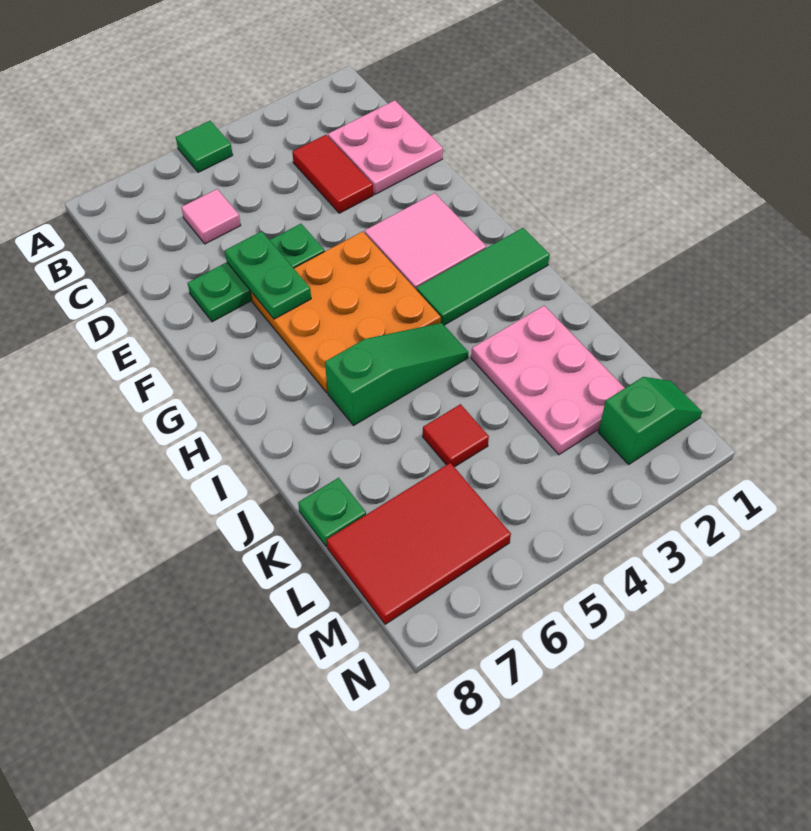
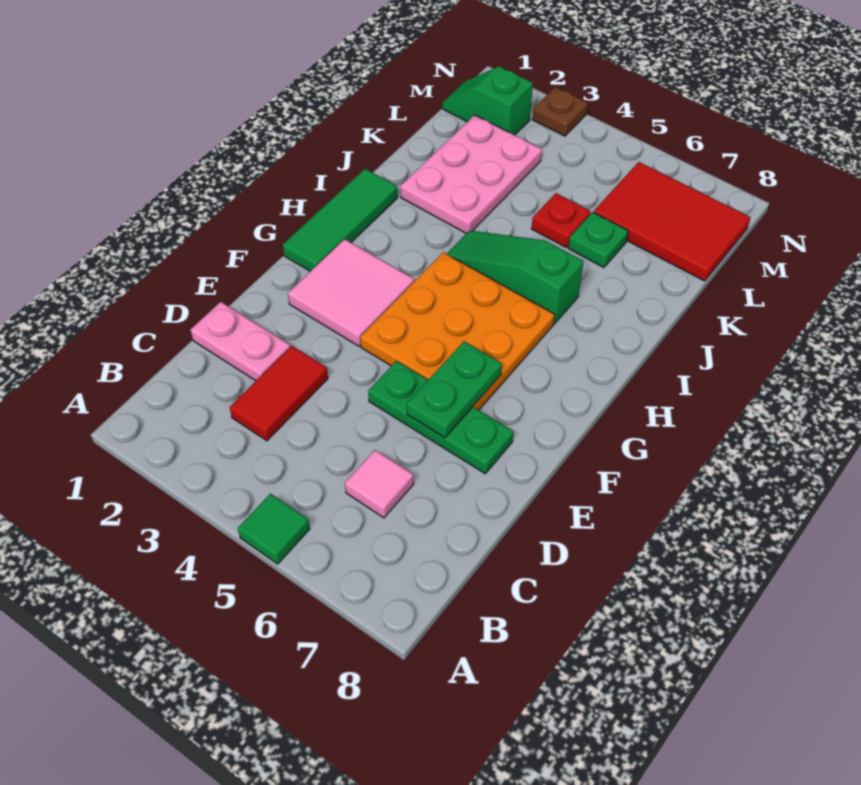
pink plate C1:D2 level 1 -> pink plate D1:D2 level 1
green tile H1:H3 level 1 -> green tile G1:I1 level 1
red tile K5 level 1 -> red plate K5 level 1
green plate K8 level 1 -> green plate K6 level 1
none -> brown plate N3 level 1

